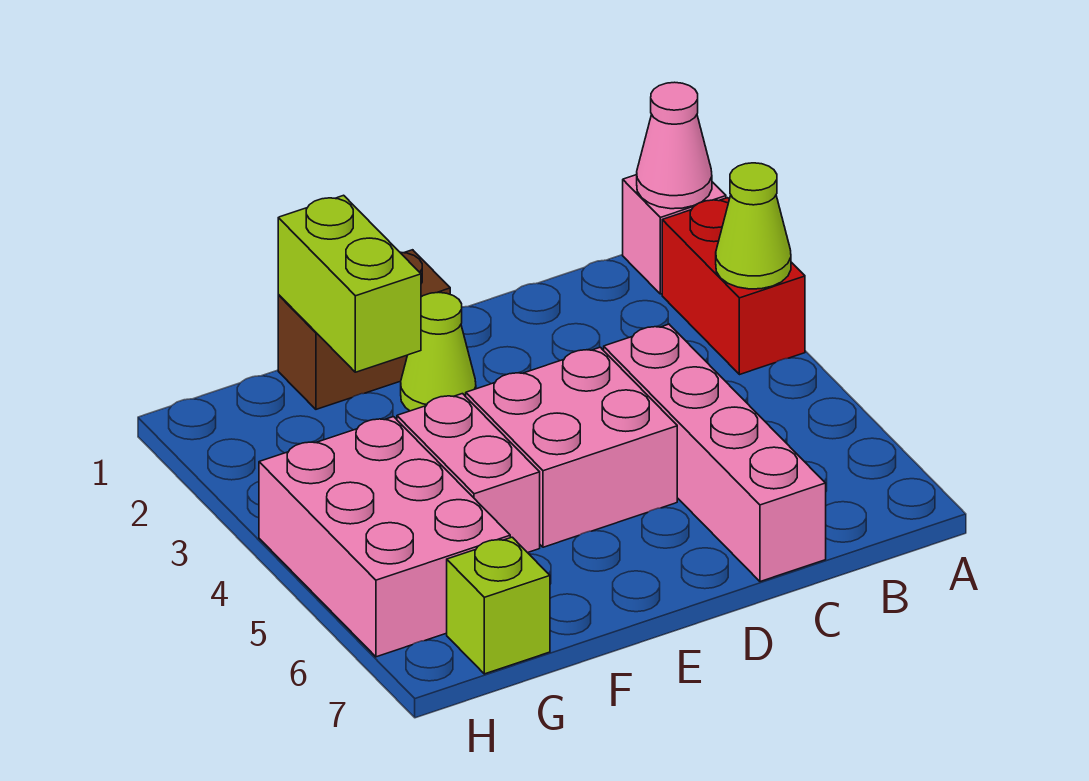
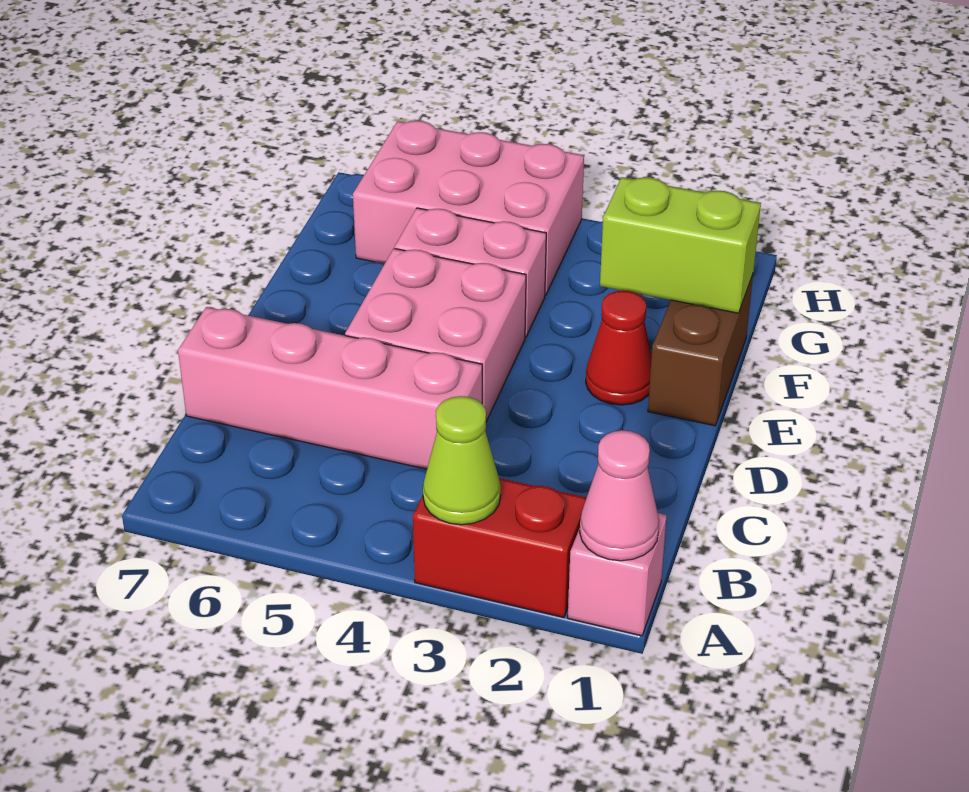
lime cone E2 level 1 -> red cone E2 level 1
lime brick G7 level 1 -> none

